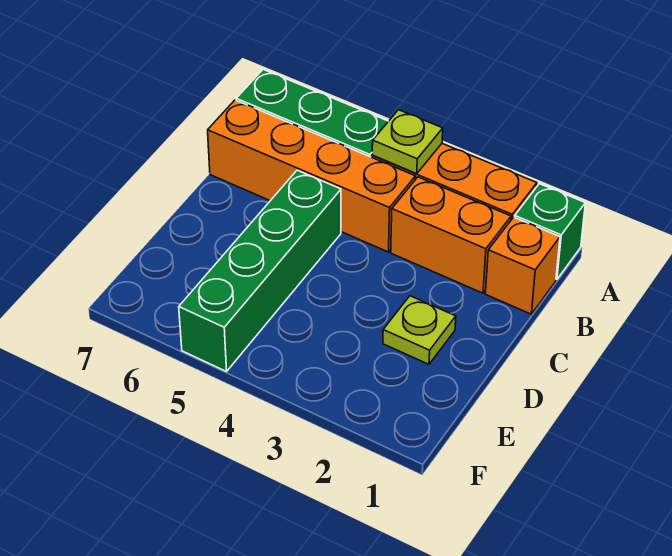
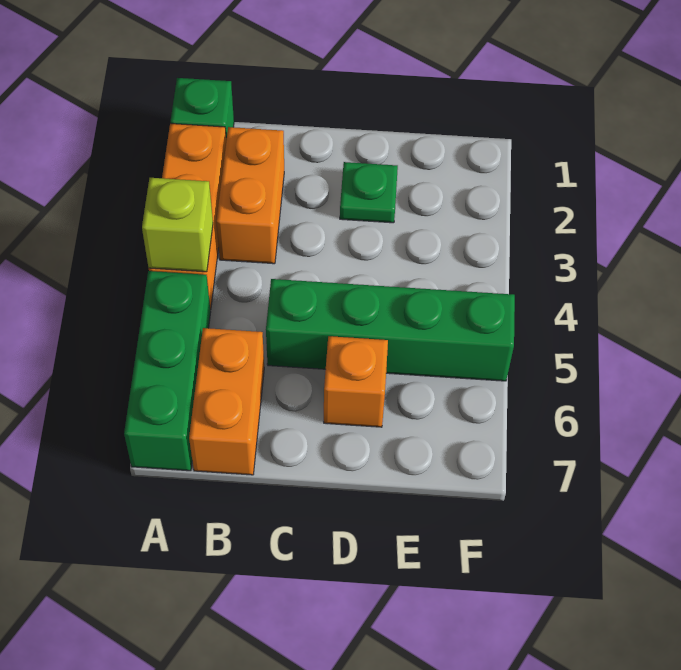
lime plate A4 level 2 -> lime brick A4 level 2
orange brick B1 level 1 -> orange brick D6 level 1
orange brick B4:B7 level 1 -> orange brick B6:B7 level 1
lime plate D2 level 1 -> green plate D2 level 1

